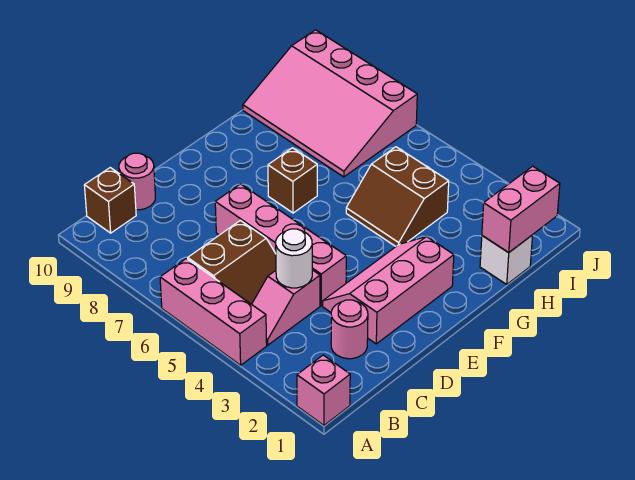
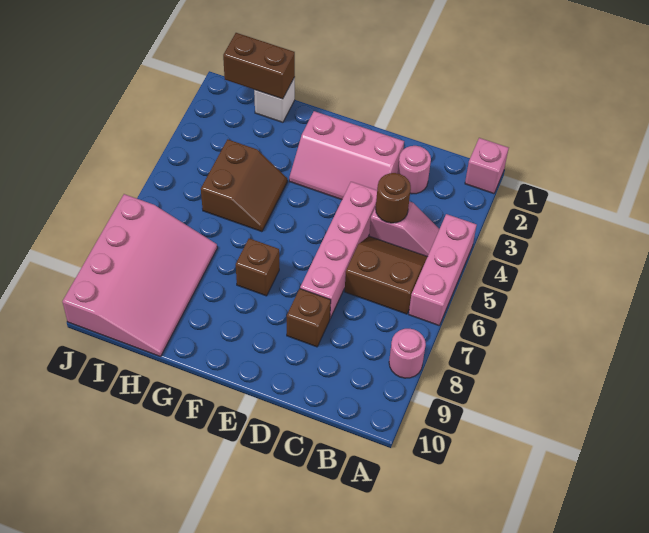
brown brick B10 level 1 -> brown brick D8 level 1
white round brick C4 level 2 -> brown round brick C4 level 2
pink round brick C10 level 1 -> pink round brick A8 level 1
pink brick H1:I1 level 2 -> brown brick H1:I1 level 2

